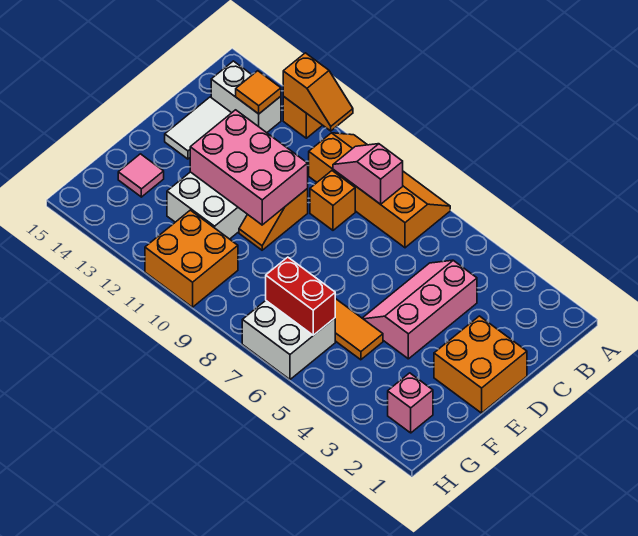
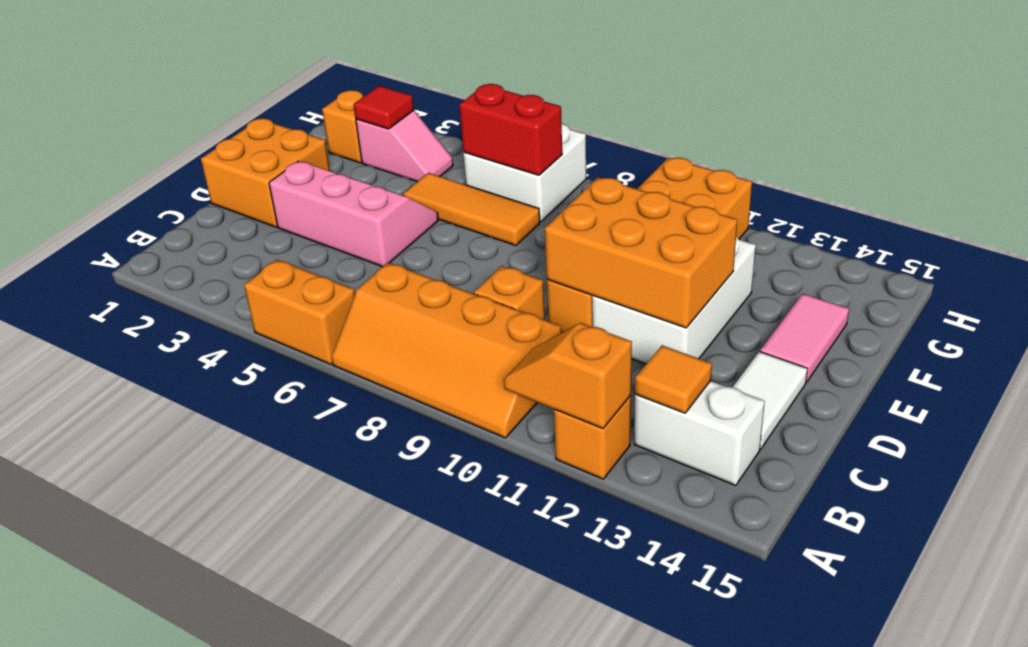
none -> orange brick A5:A6 level 1
pink slope B8:B9 level 2 top 8 -> pink slope G3:G4 level 1 top 3
pink slope C4:E5 level 1 top 4 -> pink slope D3:E5 level 1 top D
pink brick D10:E12 level 2 -> orange brick D10:E12 level 2
pink tile F14 level 1 -> pink tile E14:F14 level 1
pink brick G2 level 1 -> orange brick G2 level 1
none -> red tile G3 level 2

